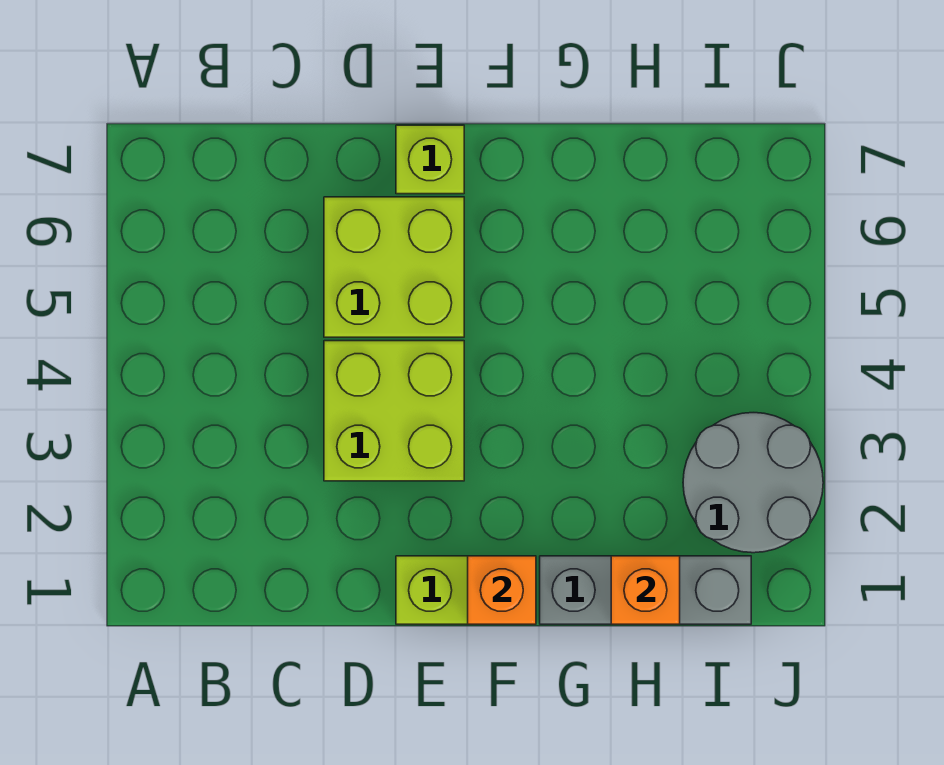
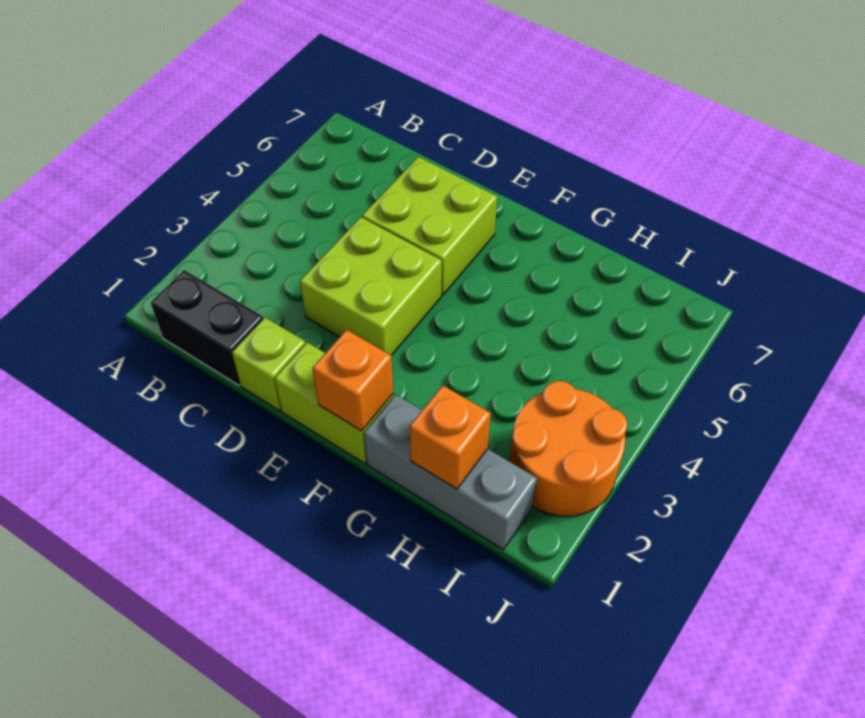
none -> black brick B1:C1 level 1
lime brick E7 level 1 -> lime brick D1 level 1
grey round brick I2:J3 level 1 -> orange round brick I2:J3 level 1

